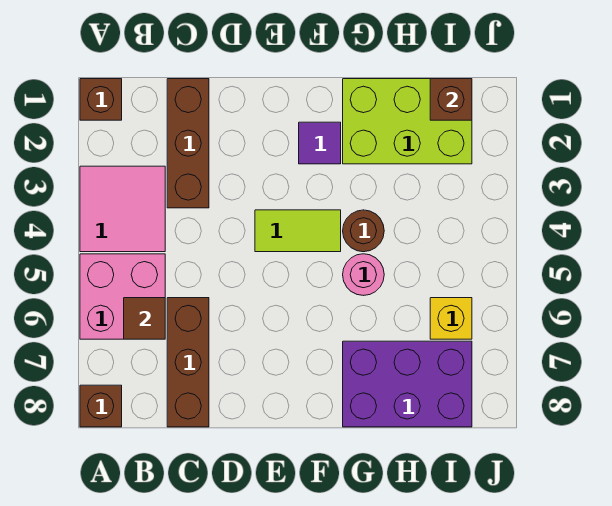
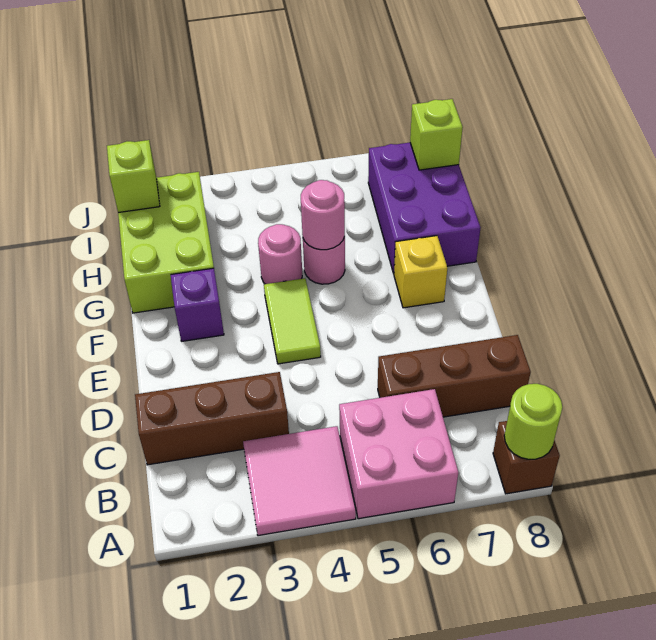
brown brick A1 level 1 -> none
none -> lime round brick A8 level 2
brown tile B6 level 2 -> none
purple tile F2 level 1 -> purple brick F2 level 1
brown round brick G4 level 1 -> pink round brick G4 level 1
none -> pink round brick G5 level 2
brown brick I1 level 2 -> lime brick I1 level 2
yellow brick I6 level 1 -> yellow brick F7 level 1
none -> lime brick I8 level 2

